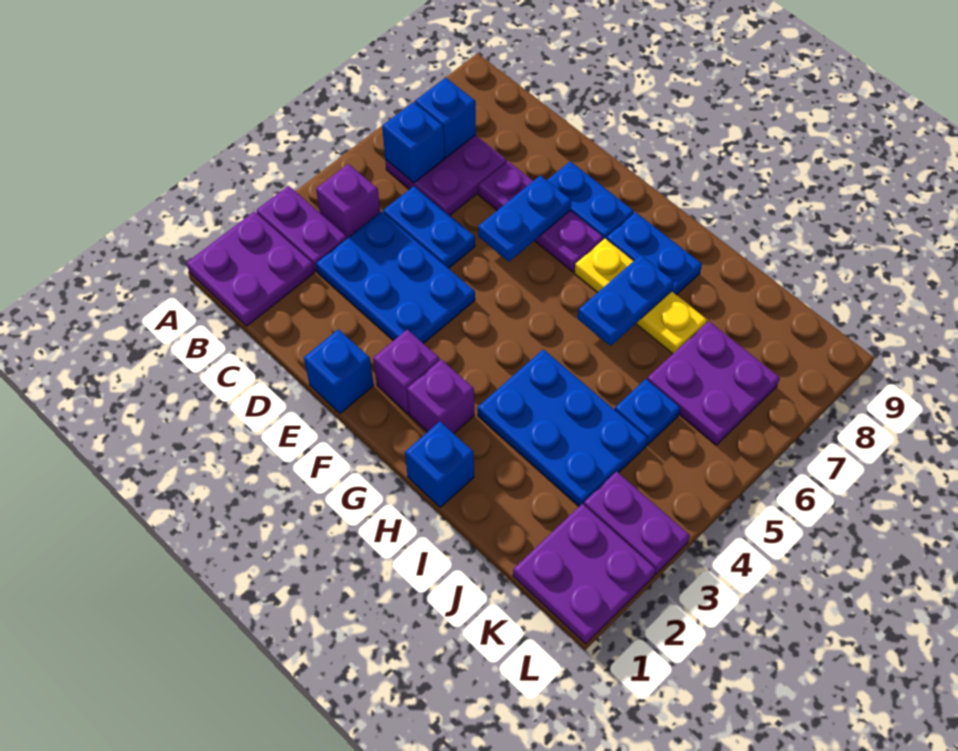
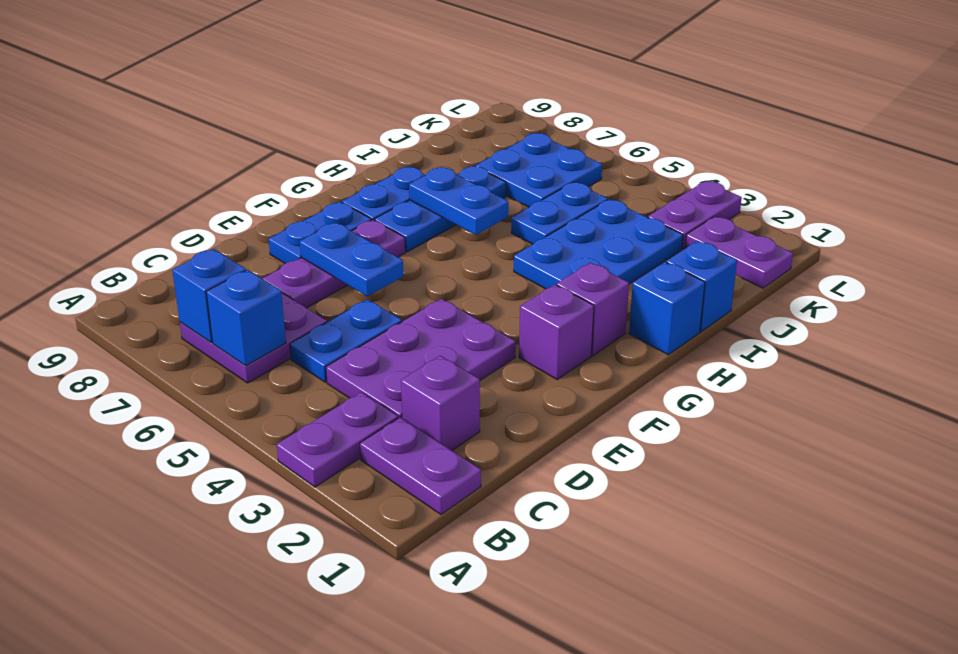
purple plate A1:B2 level 1 -> purple plate B1:B2 level 1
purple brick B4 level 1 -> purple brick C2 level 1
blue plate C3:E4 level 1 -> purple plate C3:E4 level 1
blue brick E1 level 1 -> blue brick I1 level 1
yellow plate G7:I7 level 1 -> blue plate G7:I7 level 1
blue plate J5 level 1 -> blue plate I5:J5 level 1
purple plate J6:K7 level 1 -> blue plate J6:K7 level 1
purple plate K1:L2 level 1 -> purple plate K1:K2 level 1

